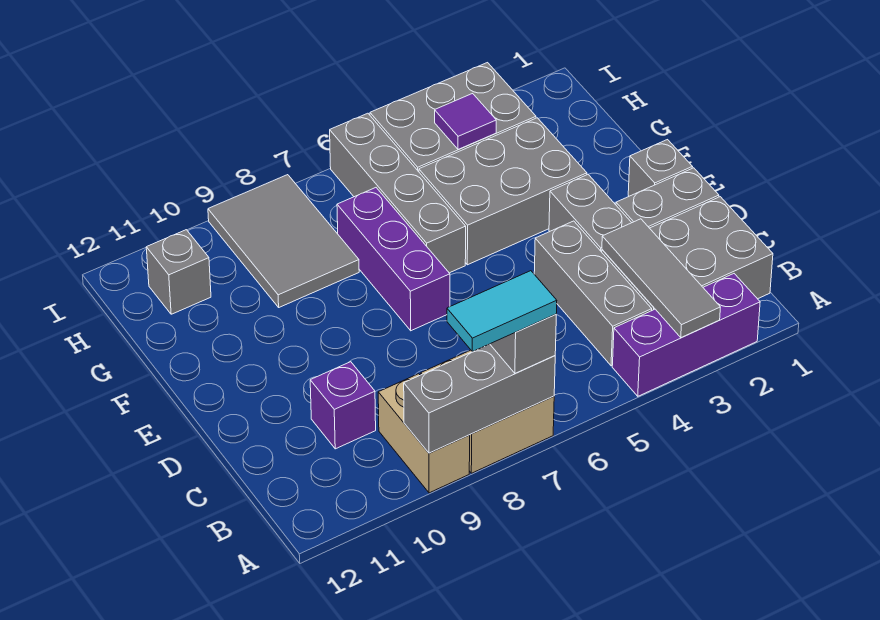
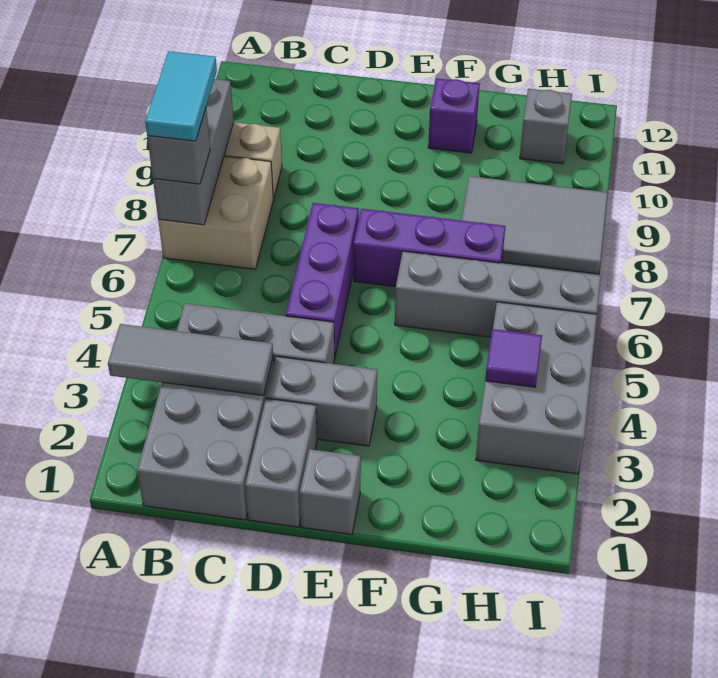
purple brick A2:A4 level 1 -> purple brick D5:D7 level 1
purple brick C10 level 1 -> purple brick F11 level 1
grey brick F3:G5 level 1 -> none

